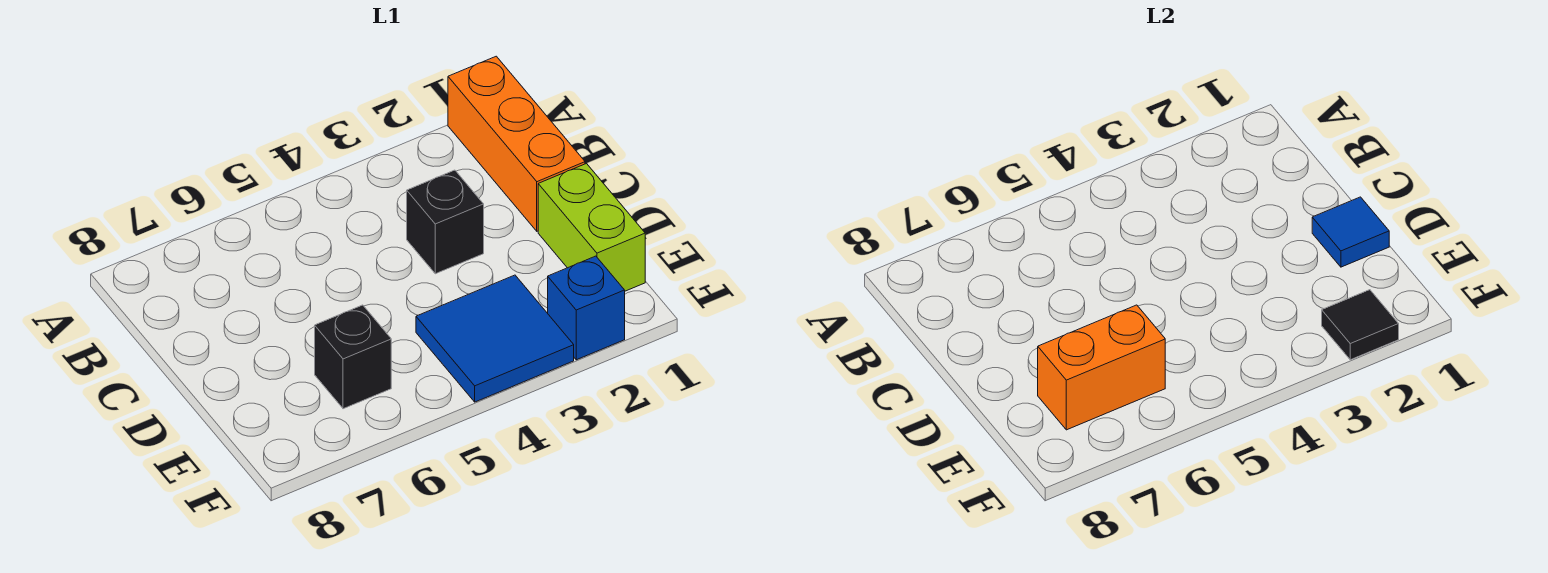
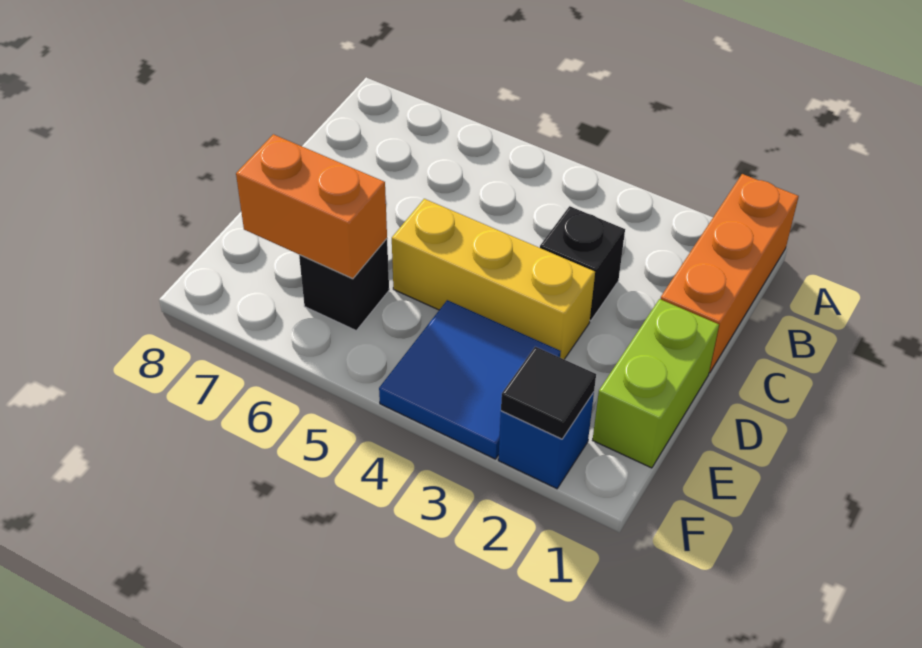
blue tile D1 level 2 -> none
none -> yellow brick D3:D5 level 1

